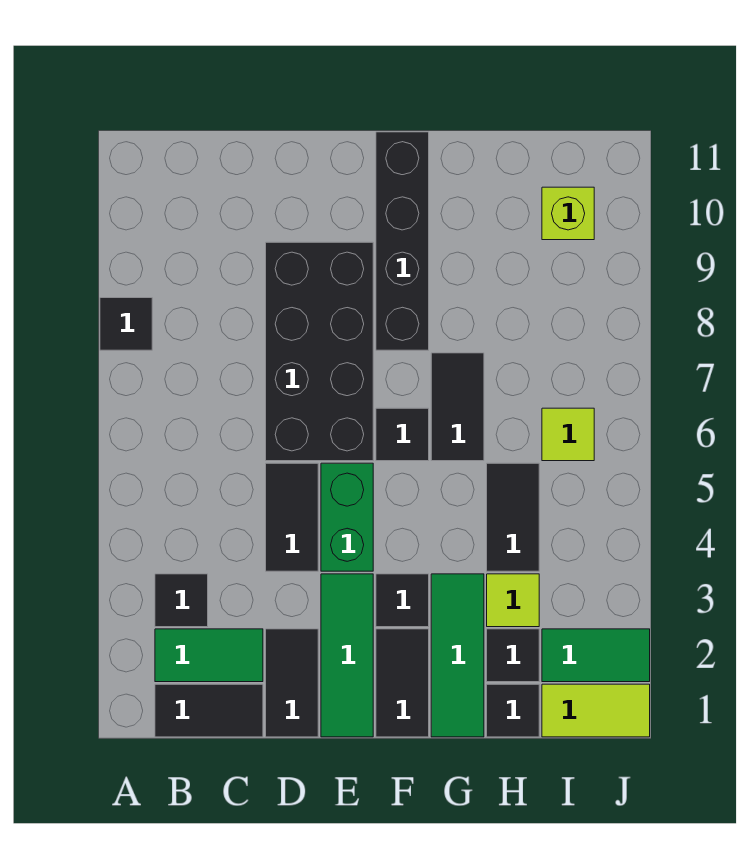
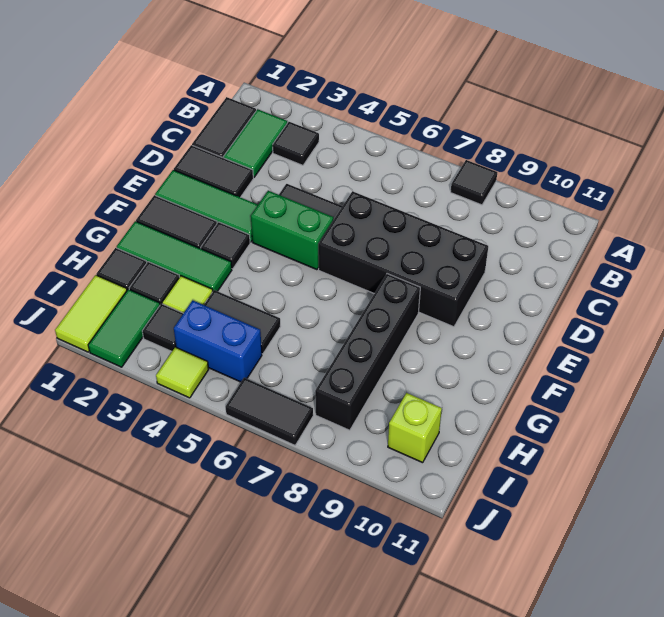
black tile F6 level 1 -> black tile I3 level 1
black brick F8:F11 level 1 -> black brick F8:I8 level 1
black tile G6:G7 level 1 -> black tile J6:J7 level 1
none -> blue brick I4:I5 level 1
lime tile I6 level 1 -> lime tile J4 level 1

